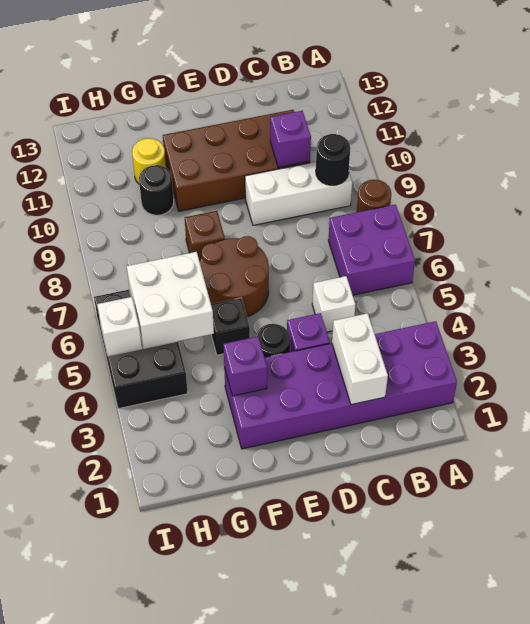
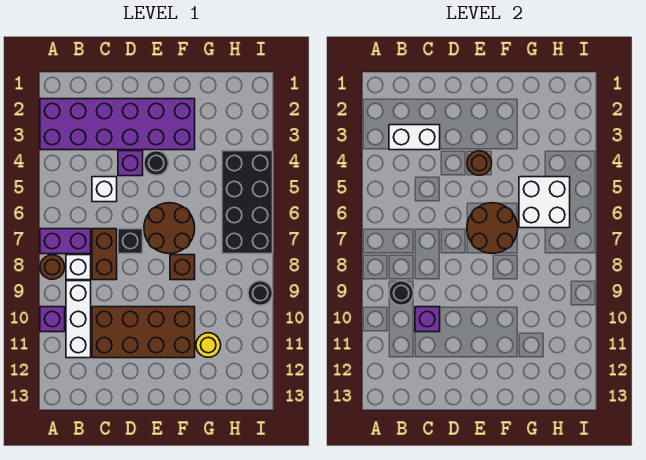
purple brick A6:B7 level 1 -> purple brick A7:B7 level 1
white brick B9:D9 level 1 -> white brick B9:B11 level 1
white brick C2:C3 level 2 -> white brick B3:C3 level 2
none -> brown brick C7:C8 level 1
none -> brown round brick E4 level 2
none -> brown round brick E6:F7 level 2
purple brick F3 level 2 -> purple brick A10 level 1
black brick F5 level 1 -> black brick D7 level 1
black round brick G10 level 1 -> black round brick I9 level 1
black brick H4:I6 level 1 -> black brick H4:I7 level 1
white brick I5 level 2 -> white brick B8 level 1

